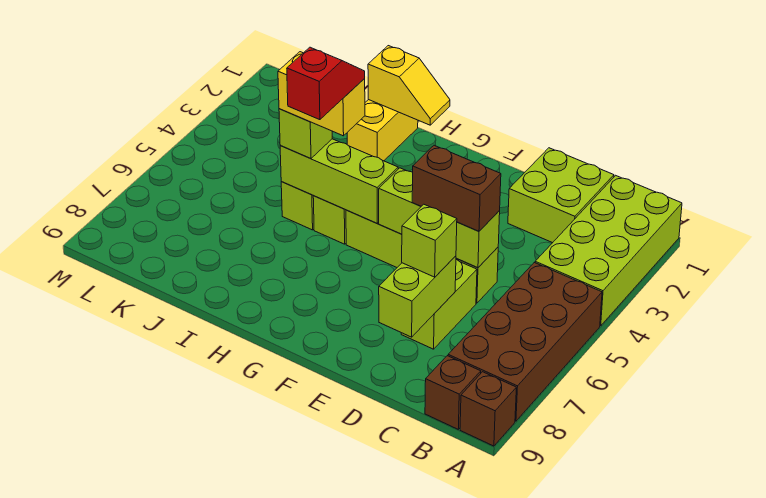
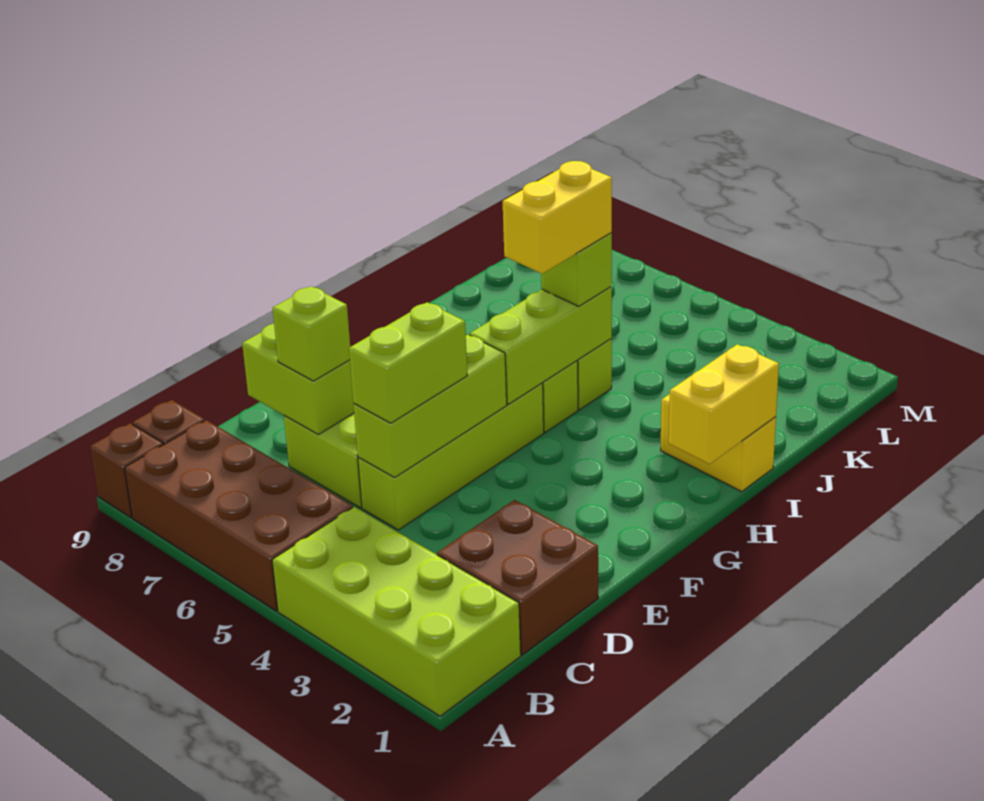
lime brick C1:D2 level 1 -> brown brick C1:D2 level 1
brown brick D5:E5 level 3 -> lime brick D5:E5 level 3
yellow slope H1:I1 level 2 top I -> yellow brick H1:I1 level 2
red slope H5:H6 level 5 top 6 -> none

